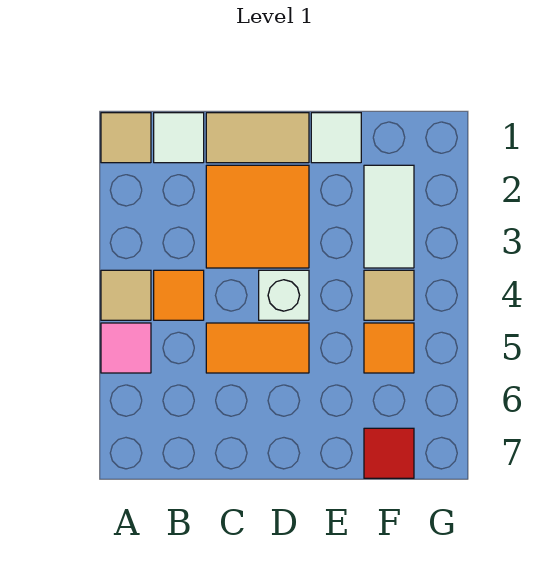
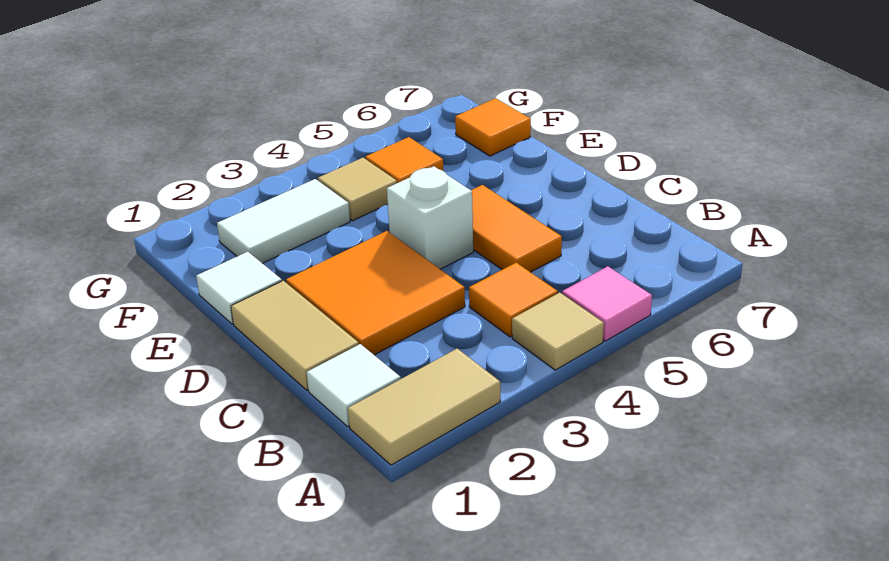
tan tile A1 level 1 -> tan tile A1:A2 level 1
red tile F7 level 1 -> orange tile F7 level 1

